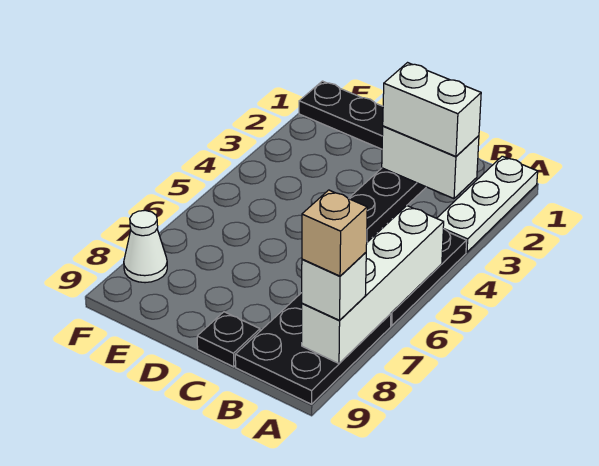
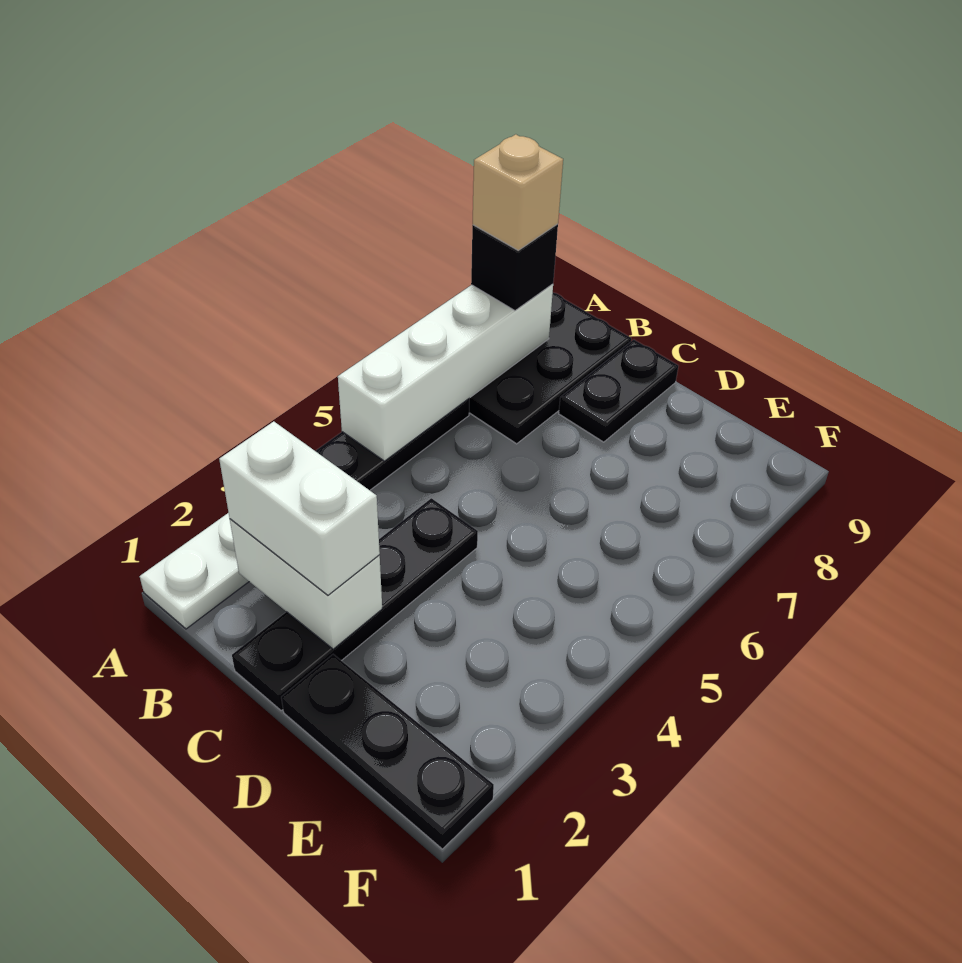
white brick A8 level 3 -> black brick A8 level 3
black plate C9 level 1 -> black plate C8:C9 level 1
white cone F8 level 1 -> none

